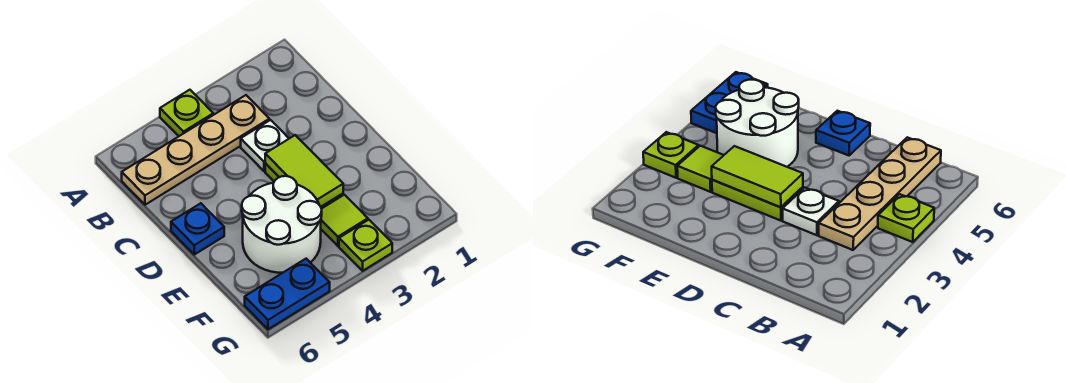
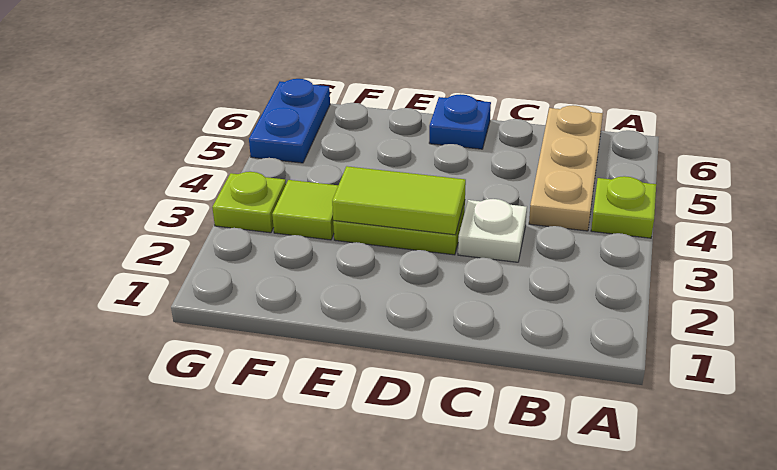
tan plate B3:B6 level 1 -> tan plate B4:B6 level 1
white round brick E4:F5 level 1 -> none

